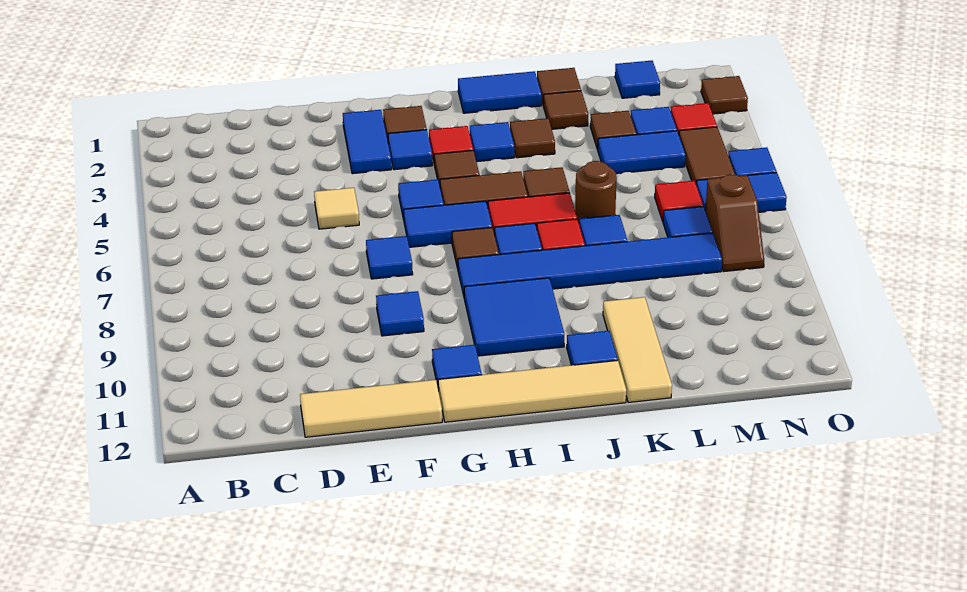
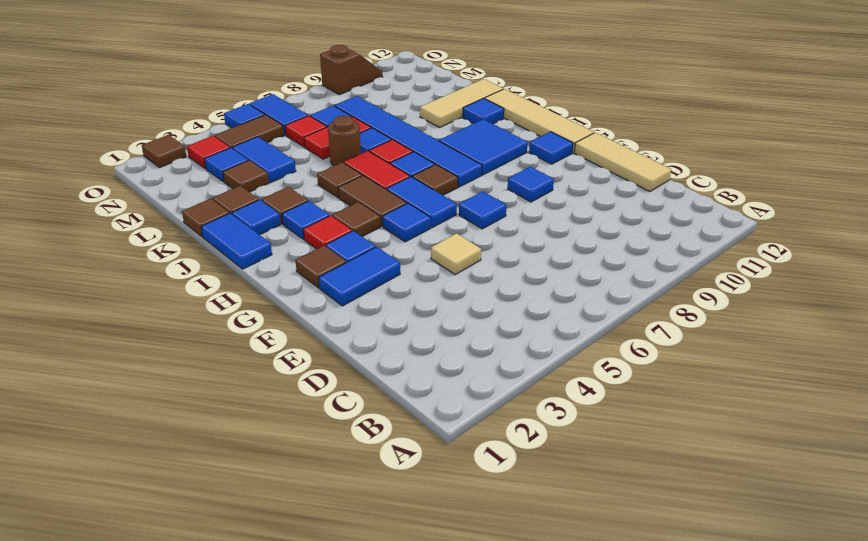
none -> red tile L6:L7 level 1
blue tile M1 level 1 -> blue tile J2 level 1
brown slope N7:N8 level 1 top 7 -> brown slope O9:O10 level 1 top 9

